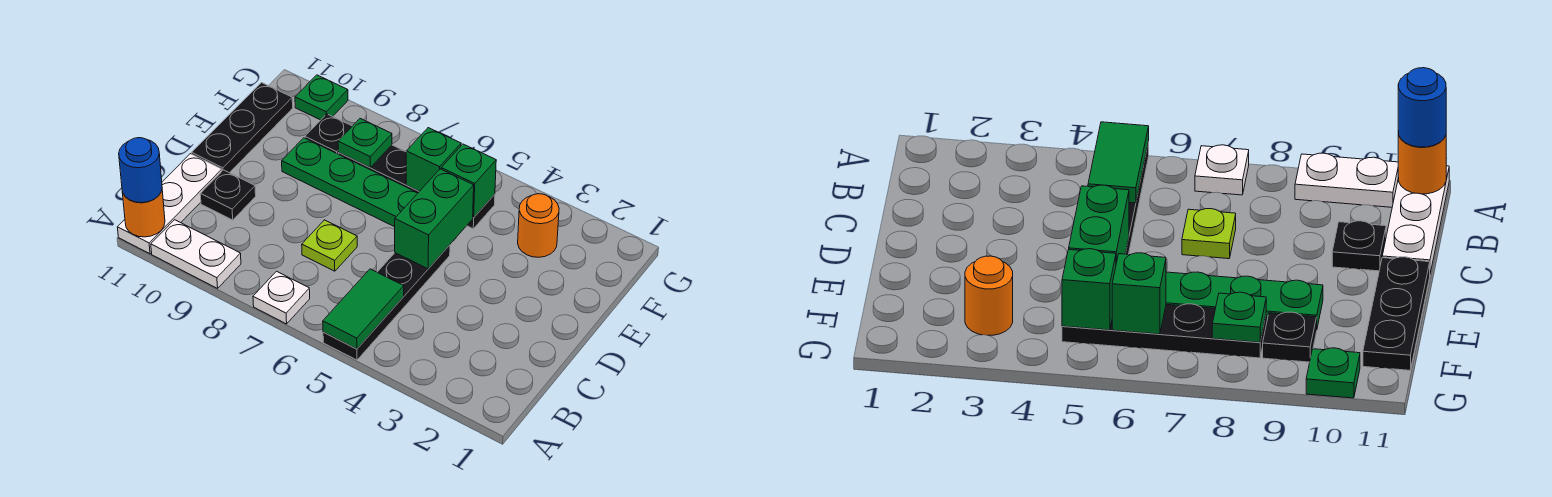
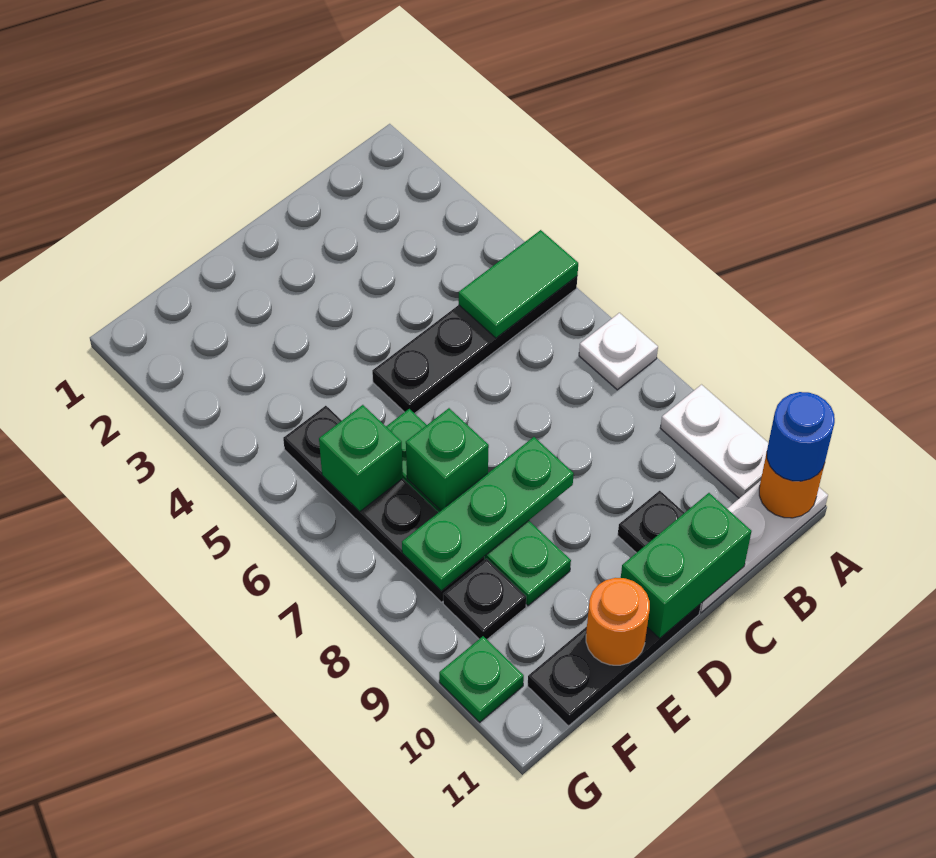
lime plate C7 level 1 -> none
green brick D5:E5 level 2 -> green brick C11:D11 level 2
orange round brick F3 level 1 -> orange round brick E11 level 2
green brick F5 level 2 -> green brick E7 level 2
green plate F8 level 2 -> green plate D8:F8 level 2

